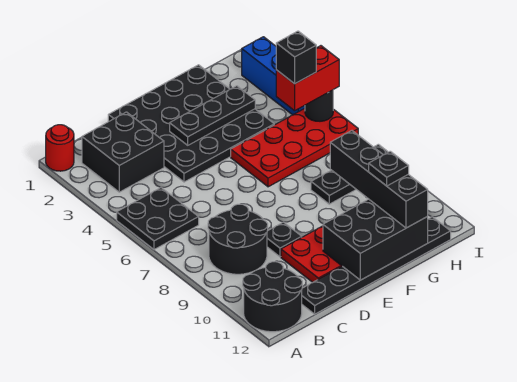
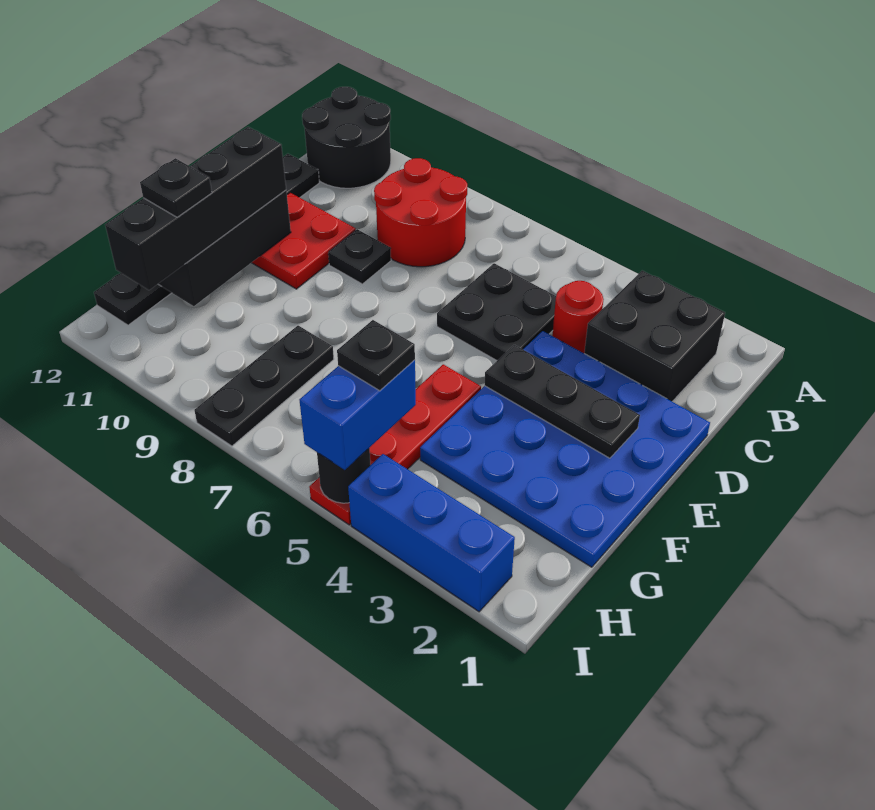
red round brick A1 level 1 -> red round brick C4 level 1
black plate A5:B6 level 1 -> black plate C5:D6 level 1
black round brick B8:C9 level 1 -> red round brick B8:C9 level 1
black plate D1:G4 level 1 -> blue plate D1:G4 level 1
black plate E3:G3 level 2 -> black plate E2:E4 level 2
red plate F5:I6 level 1 -> red plate F5:I5 level 1
black brick G9:G12 level 3 -> black brick E11:H11 level 3
red brick H5:I5 level 3 -> blue brick H5:I5 level 3
black brick H5 level 4 -> black plate H5 level 4

